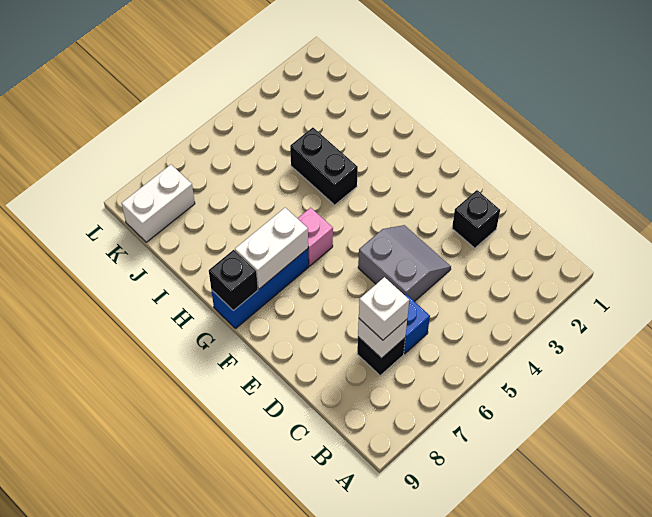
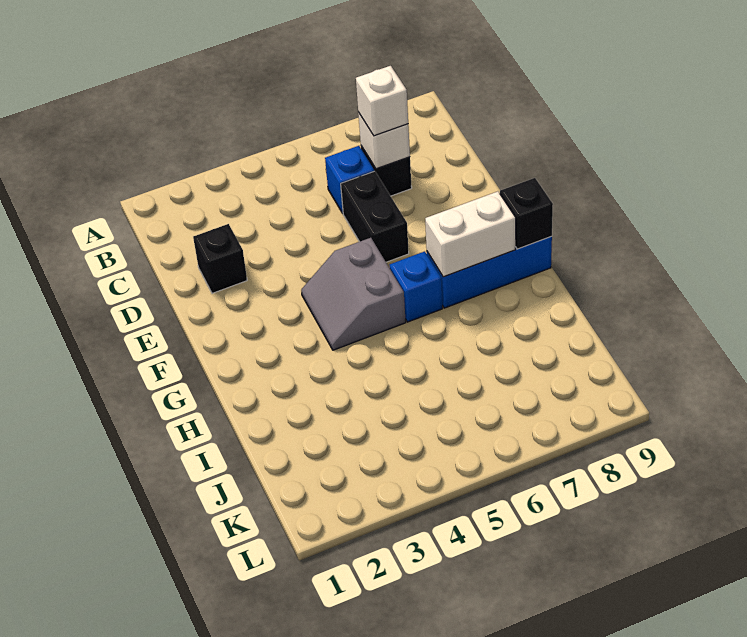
grey slope D4:E5 level 1 top 5 -> grey slope F4:G5 level 1 top 5
pink brick G6 level 1 -> blue brick G6 level 1
black brick H4:I4 level 1 -> black brick D6:E6 level 1
white brick K8:K9 level 1 -> none

